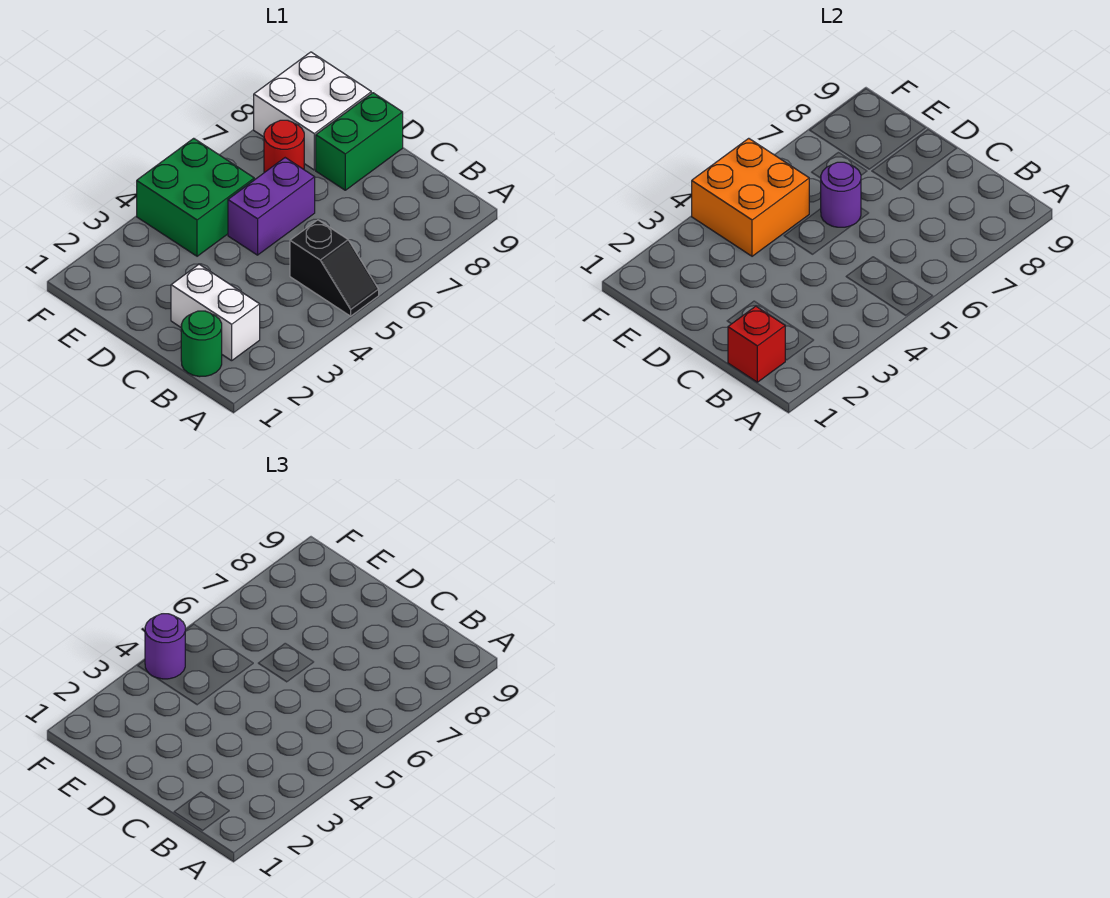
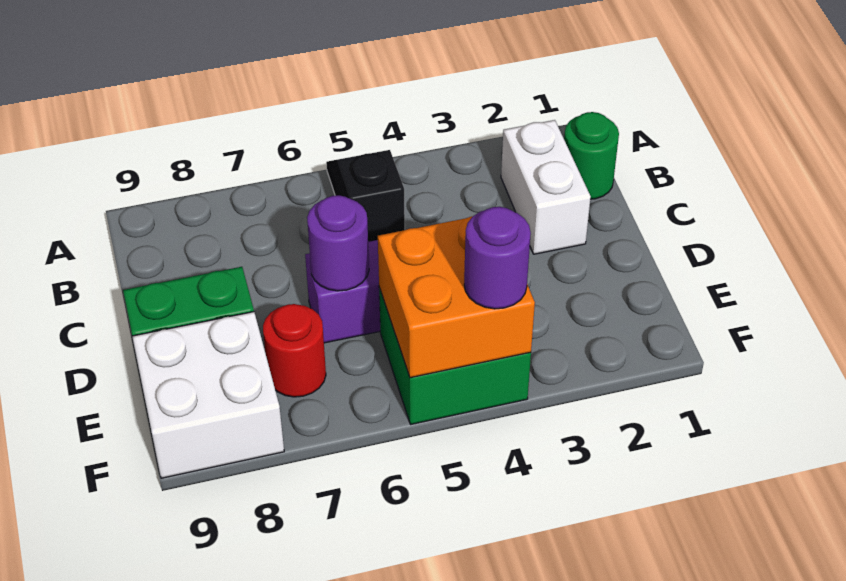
red brick B1 level 2 -> none

